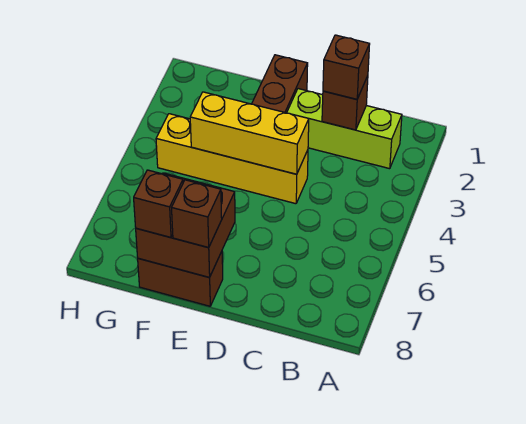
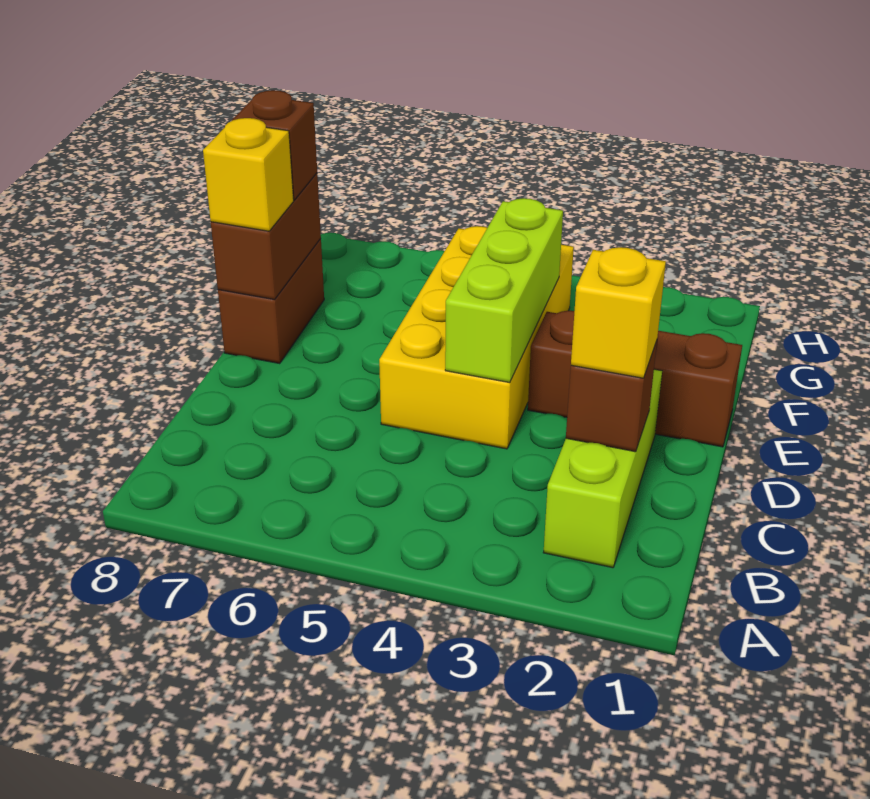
brown brick C2 level 3 -> yellow brick C2 level 3
yellow brick D4:G4 level 1 -> yellow brick D4:G5 level 1
yellow brick D4:F4 level 2 -> lime brick D4:F4 level 2
brown brick E7:F8 level 2 -> brown brick E8:F8 level 2
brown brick E8 level 3 -> yellow brick E8 level 3

